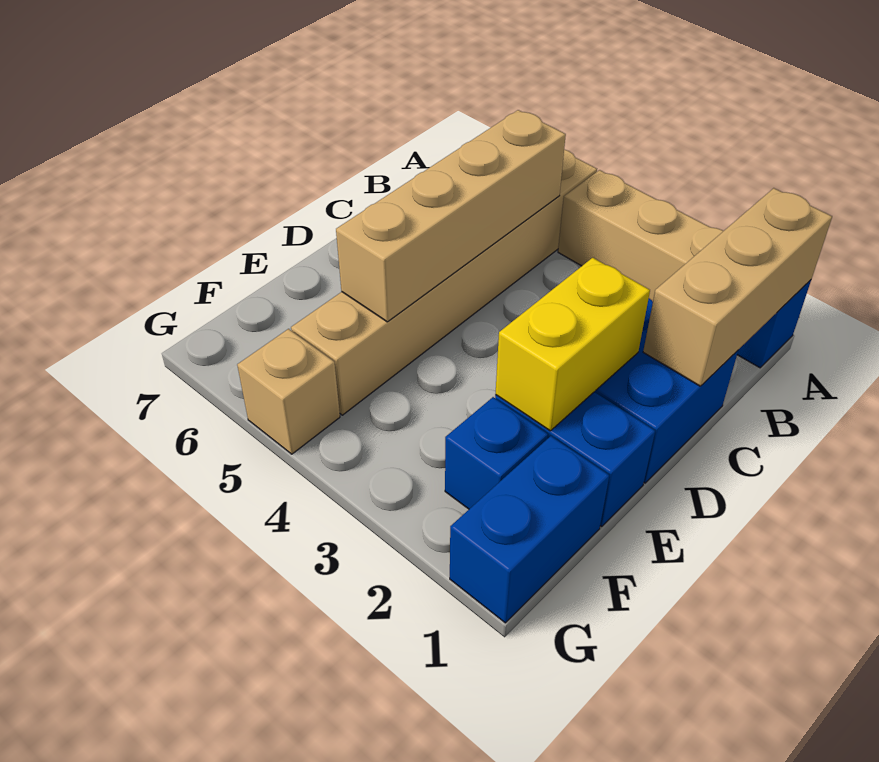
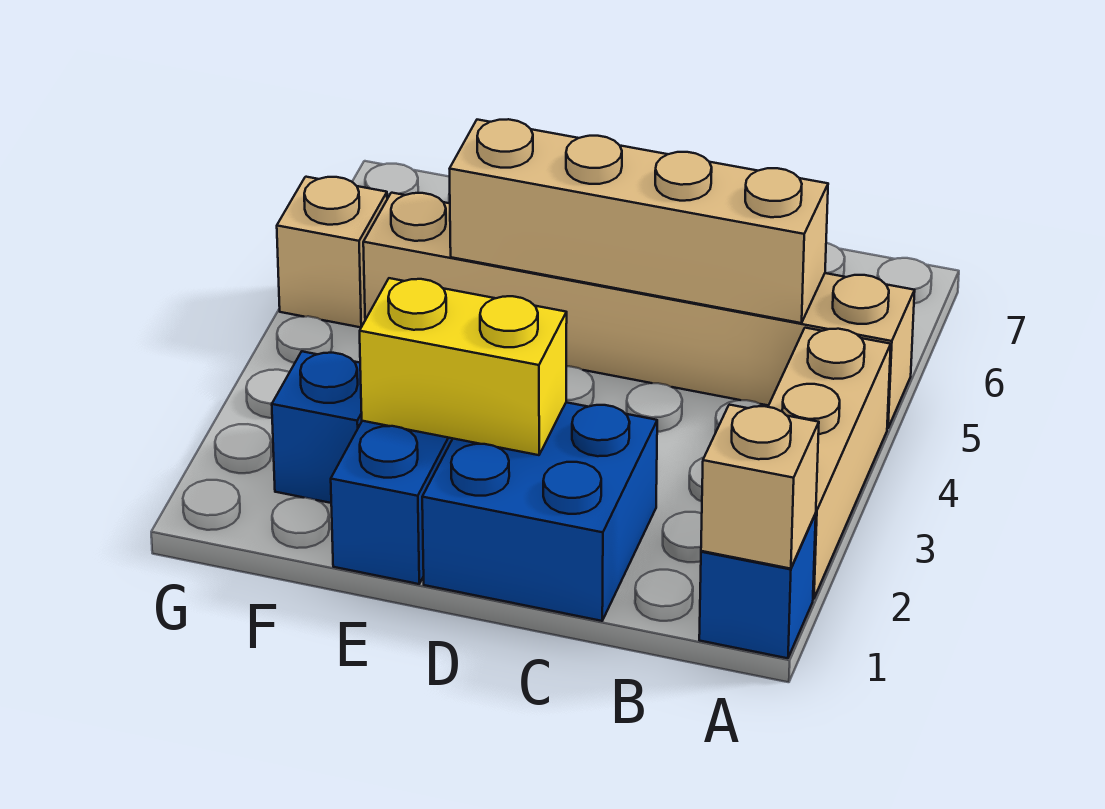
tan brick A1:C1 level 2 -> tan brick A1 level 2
blue brick F1:G1 level 1 -> none

